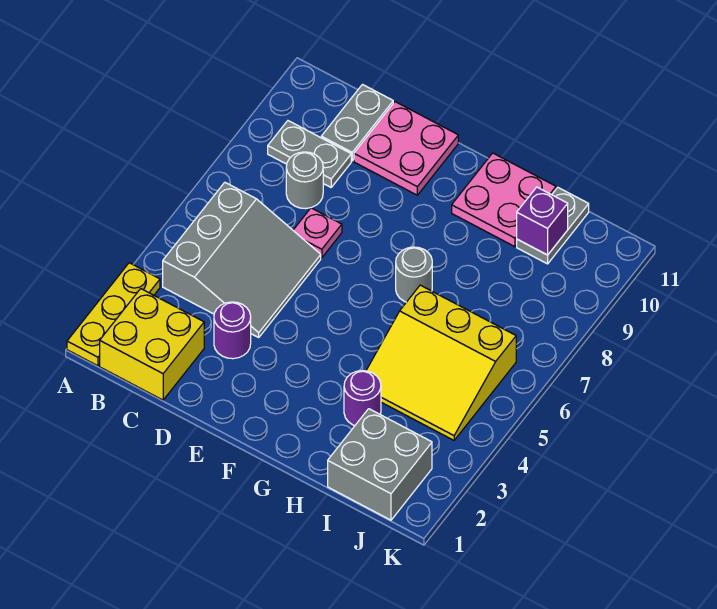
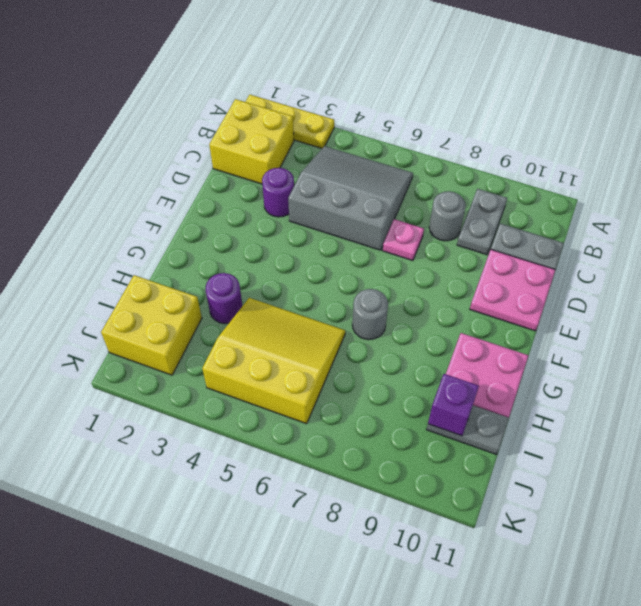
grey slope B4:D6 level 1 top B -> grey slope B4:D6 level 1 top D
yellow slope H4:J6 level 1 top 6 -> yellow slope H4:J6 level 1 top J
grey brick I1:J2 level 1 -> yellow brick I1:J2 level 1

